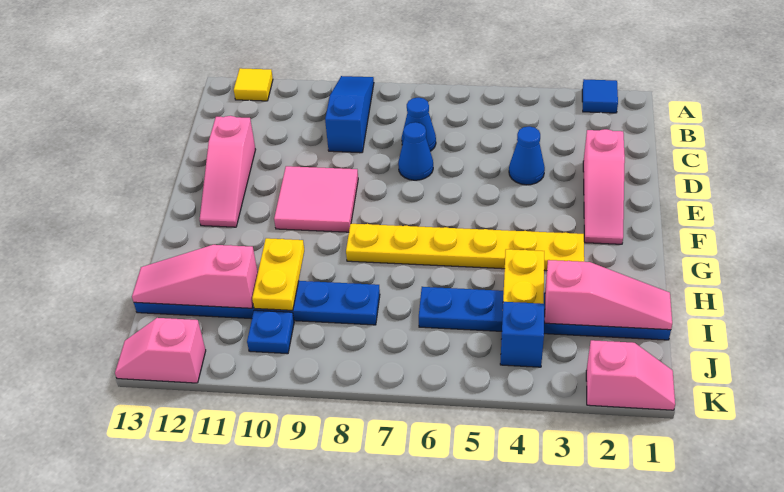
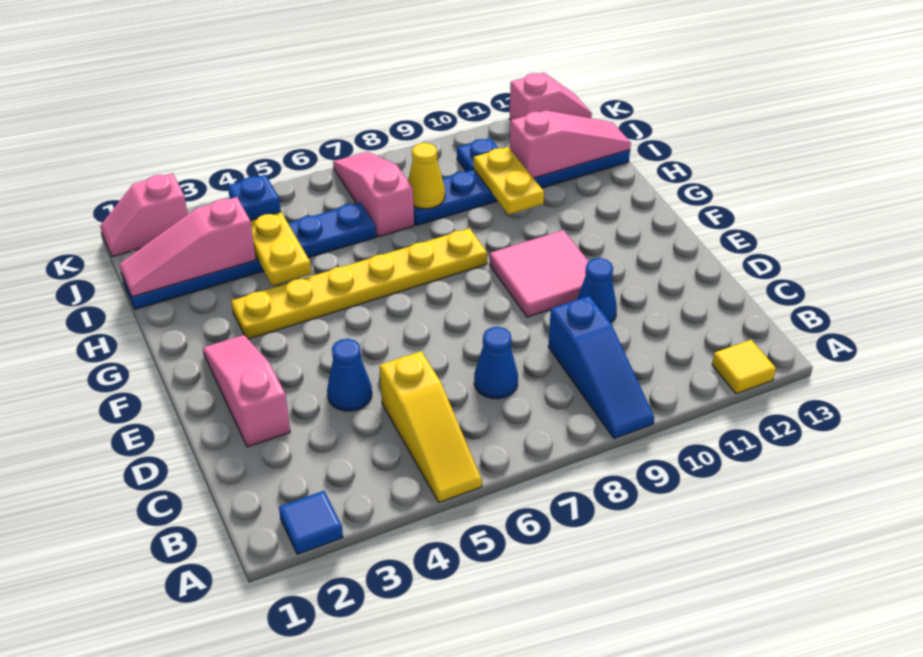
none -> yellow slope A5:C5 level 1 top C
blue cone D7 level 1 -> blue cone D10 level 1
pink slope D12:F12 level 1 top D -> pink slope I7:K7 level 1 top I
none -> yellow cone I8 level 2

